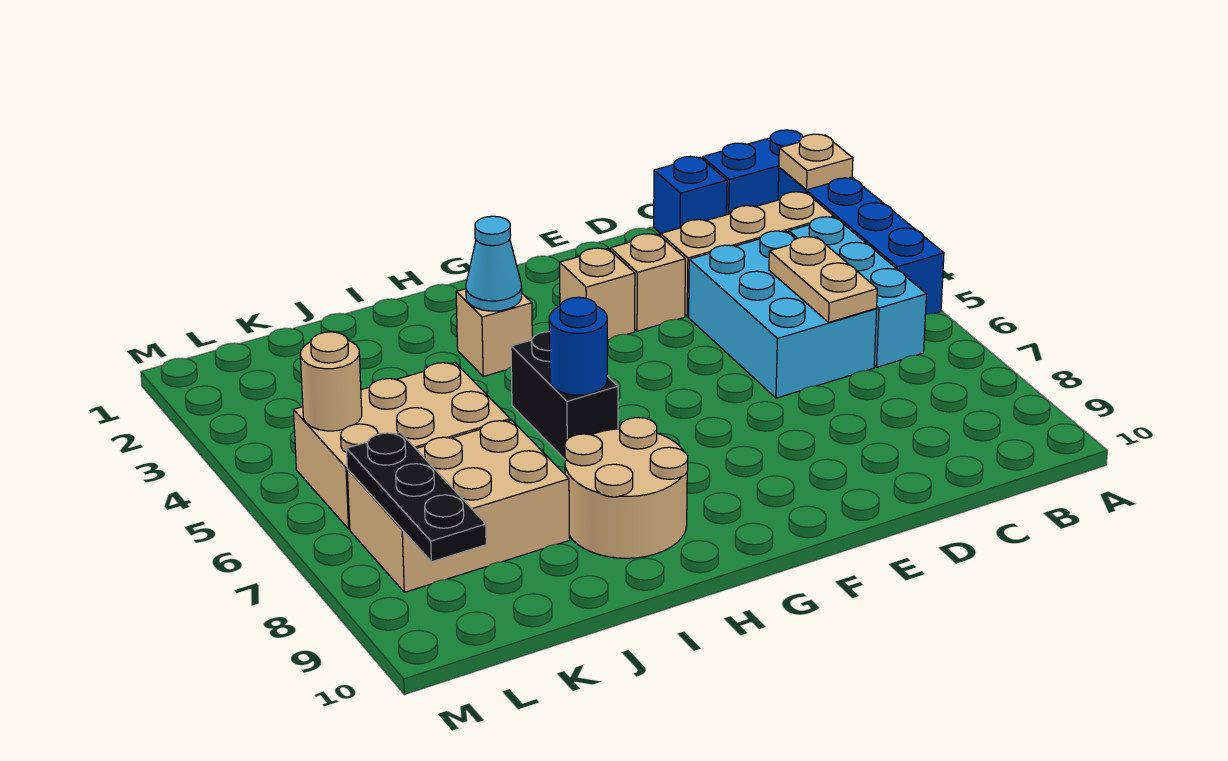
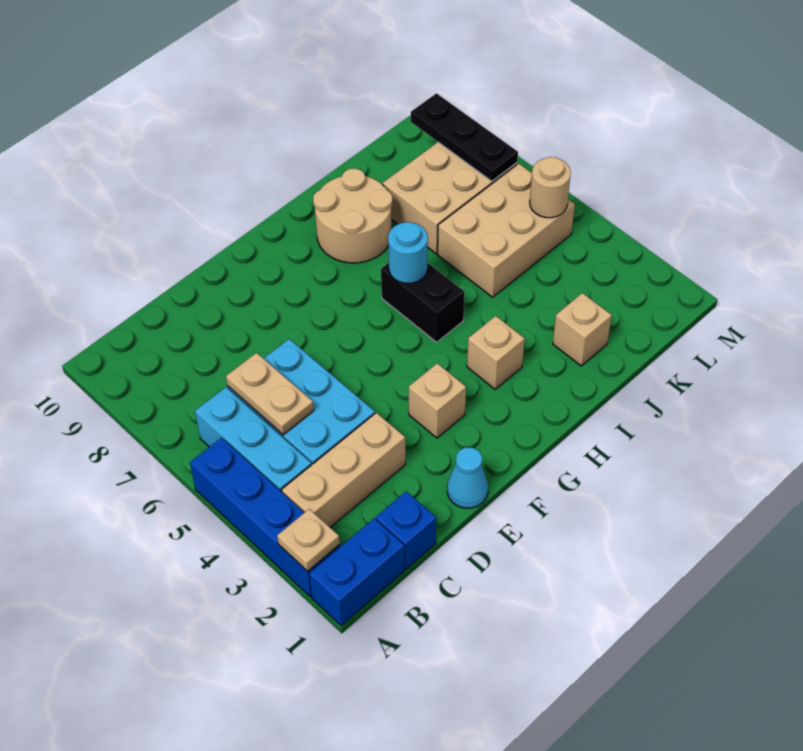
tan brick E3 level 1 -> tan brick J2 level 1
cyan cone H3 level 2 -> cyan cone E1 level 1
blue round brick H6 level 2 -> cyan round brick H6 level 2

